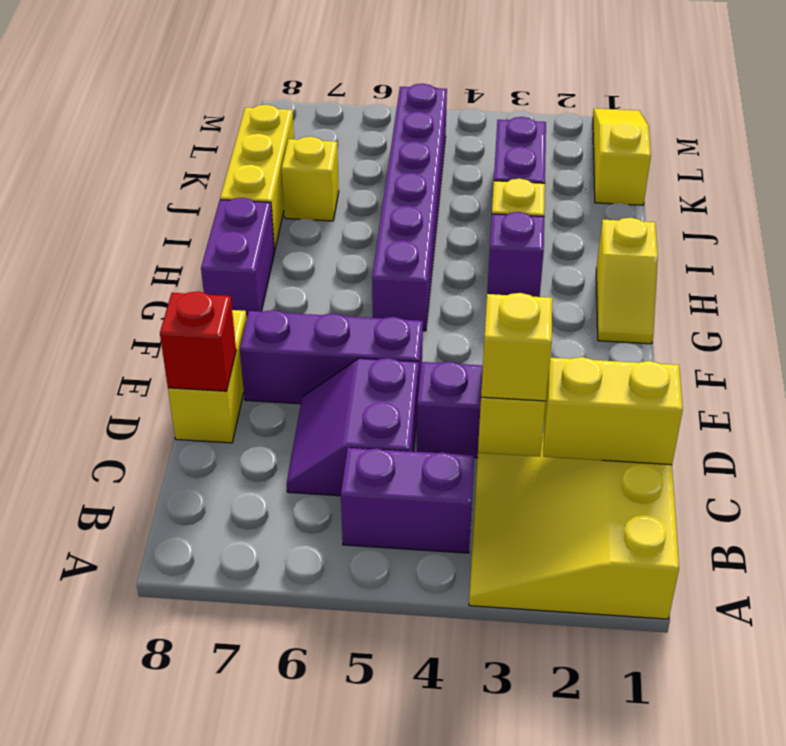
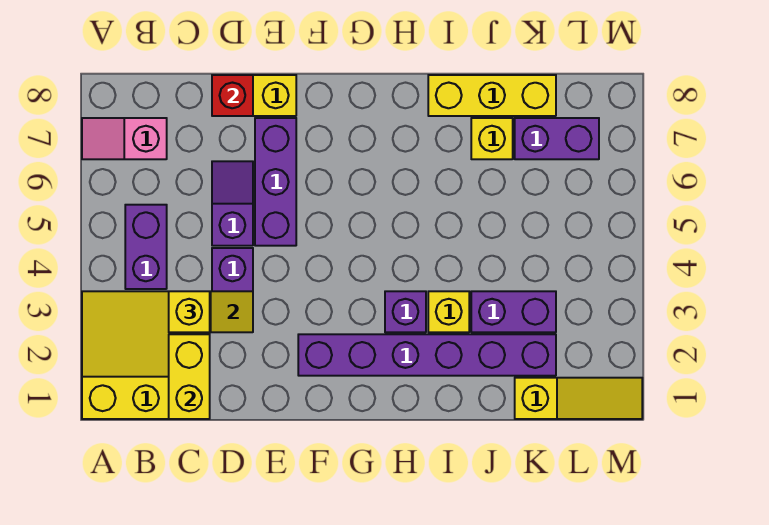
none -> pink slope A7:B7 level 1 top B
purple slope C5:D6 level 1 top 5 -> purple slope D5:D6 level 1 top 5
yellow slope G1:H1 level 1 top H -> none
purple brick G5:L5 level 1 -> purple brick F2:K2 level 1
purple brick G8:H8 level 1 -> purple brick K7:L7 level 1

